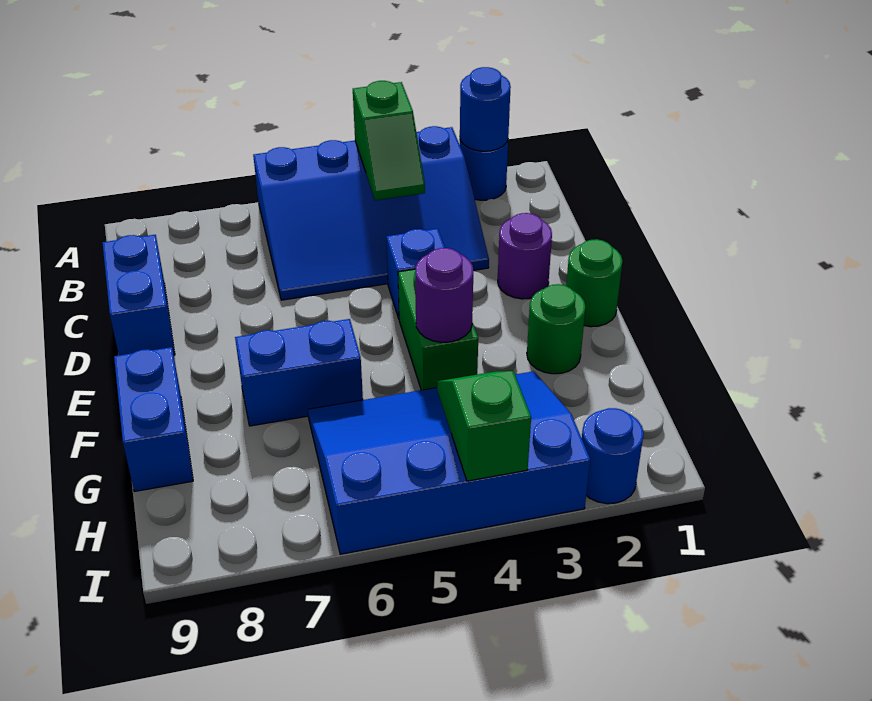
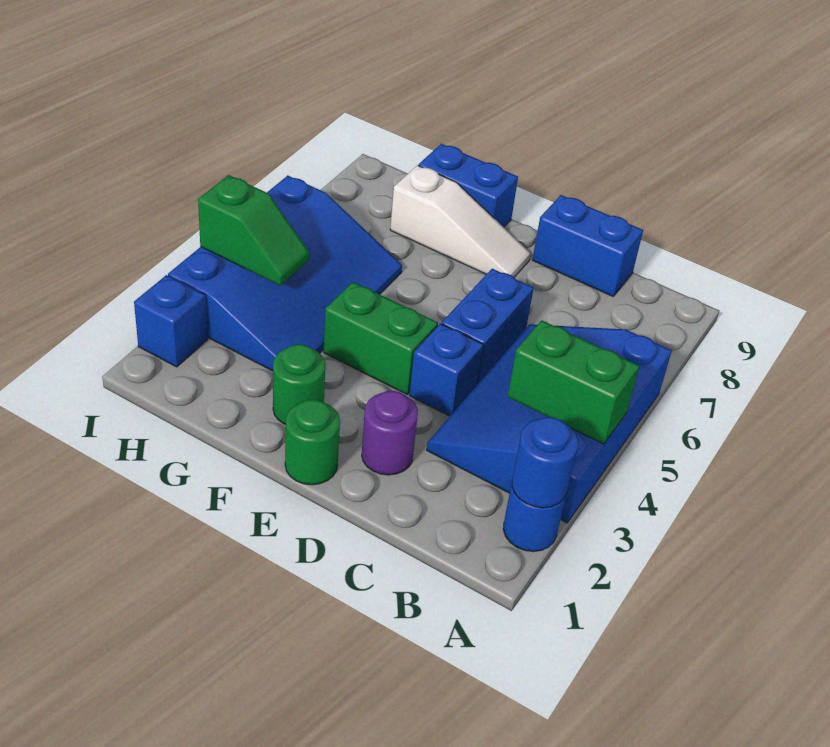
green slope A4:B4 level 2 top A -> green brick A4:B4 level 2
none -> white slope E8:G8 level 1 top G
purple round brick F4 level 2 -> none
blue brick F6:F7 level 1 -> blue brick D5:D6 level 1
blue round brick I2 level 1 -> blue brick I2 level 1

